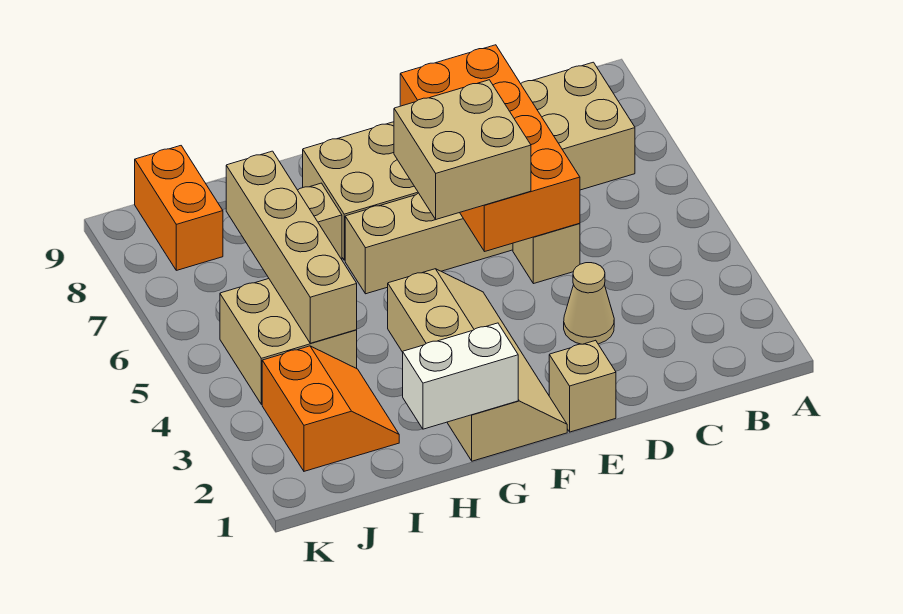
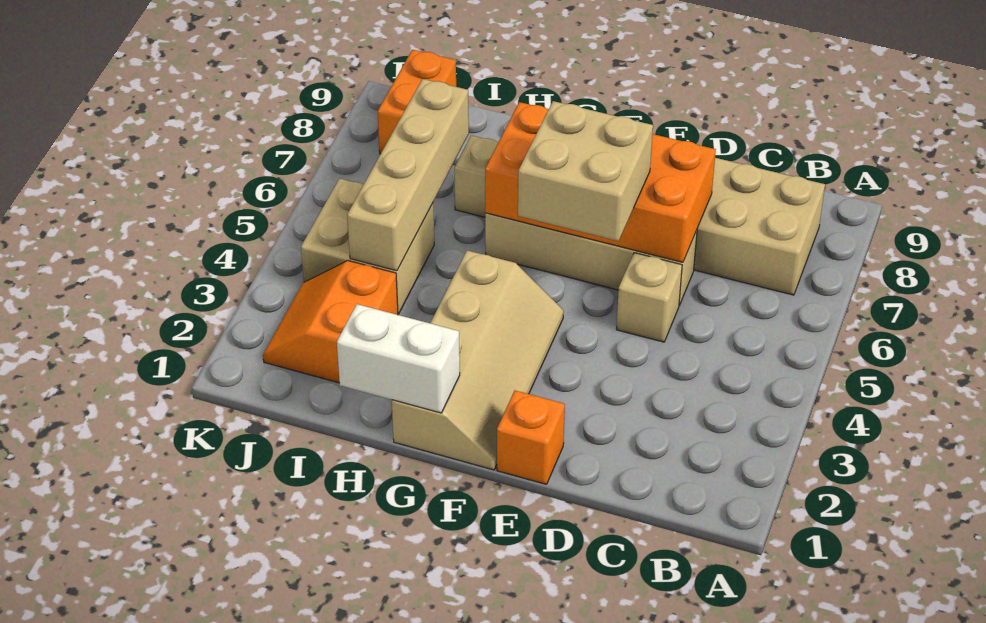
tan cone D3 level 1 -> none
orange brick D5:E8 level 2 -> orange brick D6:G7 level 2
tan brick E1 level 1 -> orange brick E1 level 1
orange slope I2:J3 level 1 top J -> orange slope I2:J3 level 1 top I

